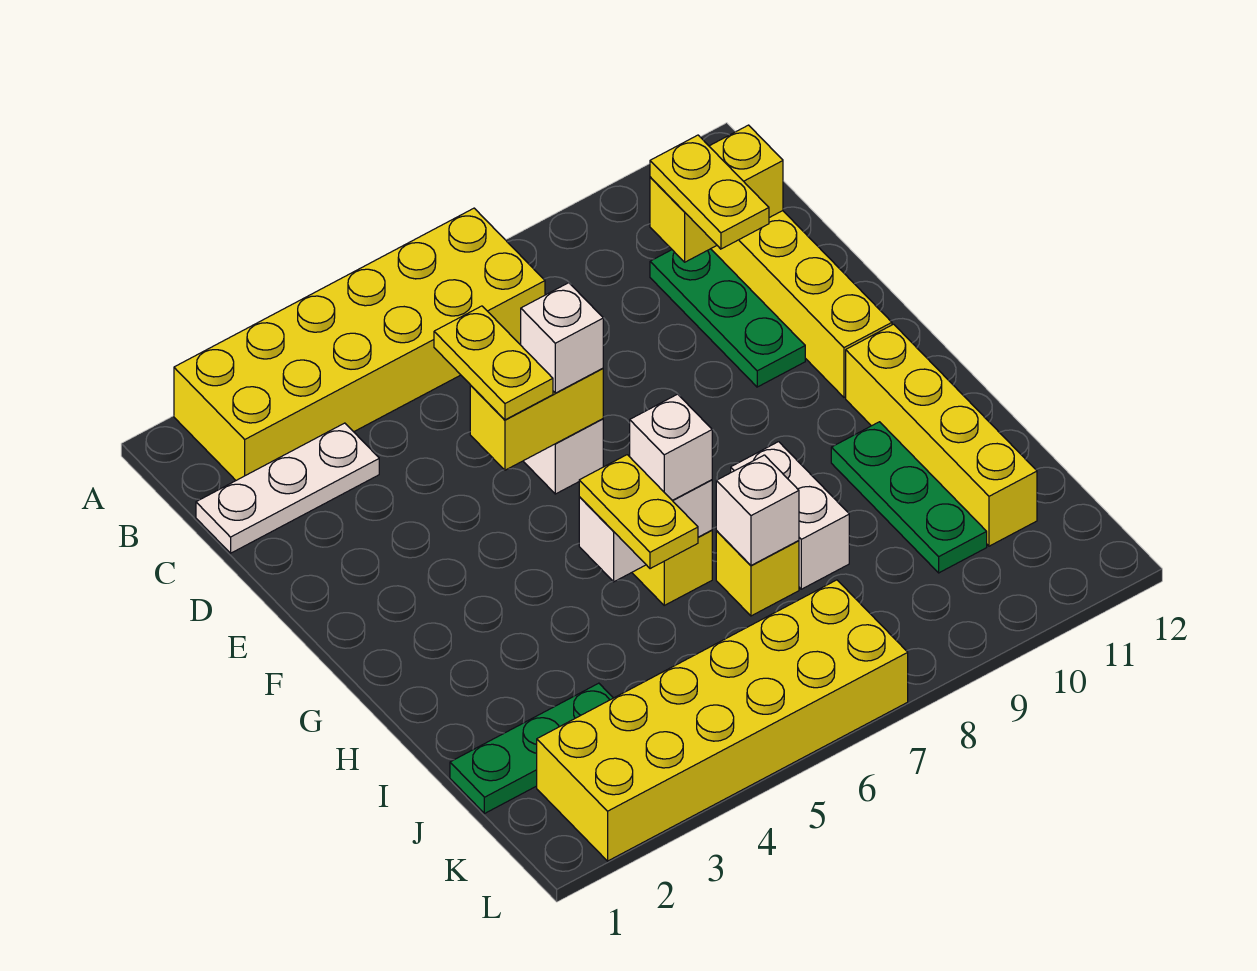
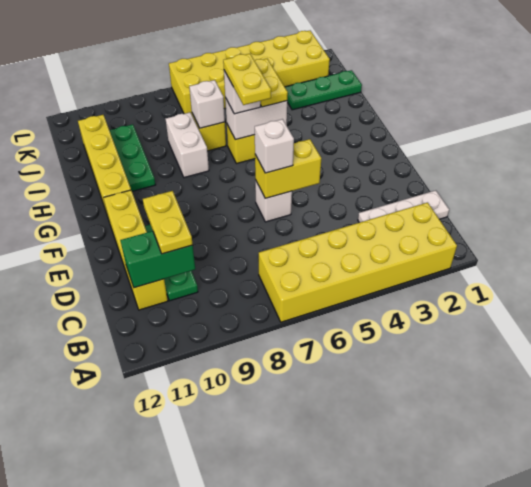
yellow brick C10:C11 level 2 -> green brick C10:C11 level 2
yellow plate D5:E5 level 3 -> yellow plate G6:H6 level 4

